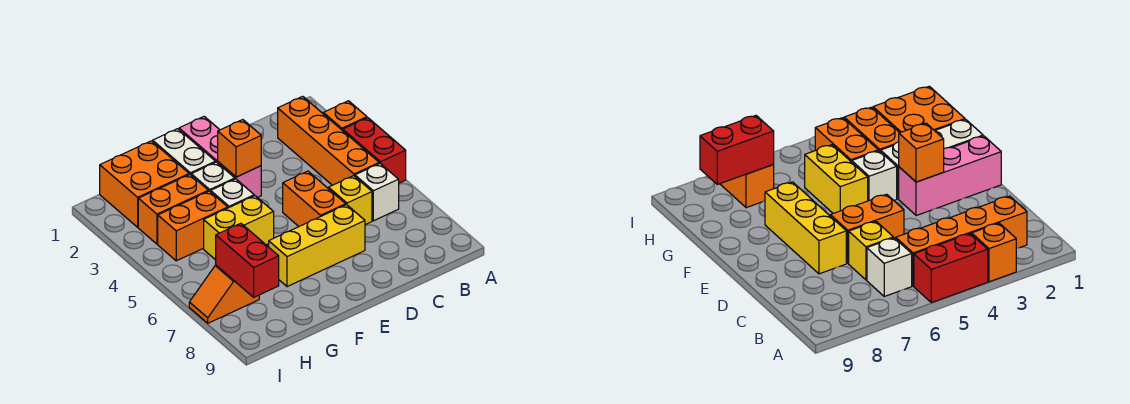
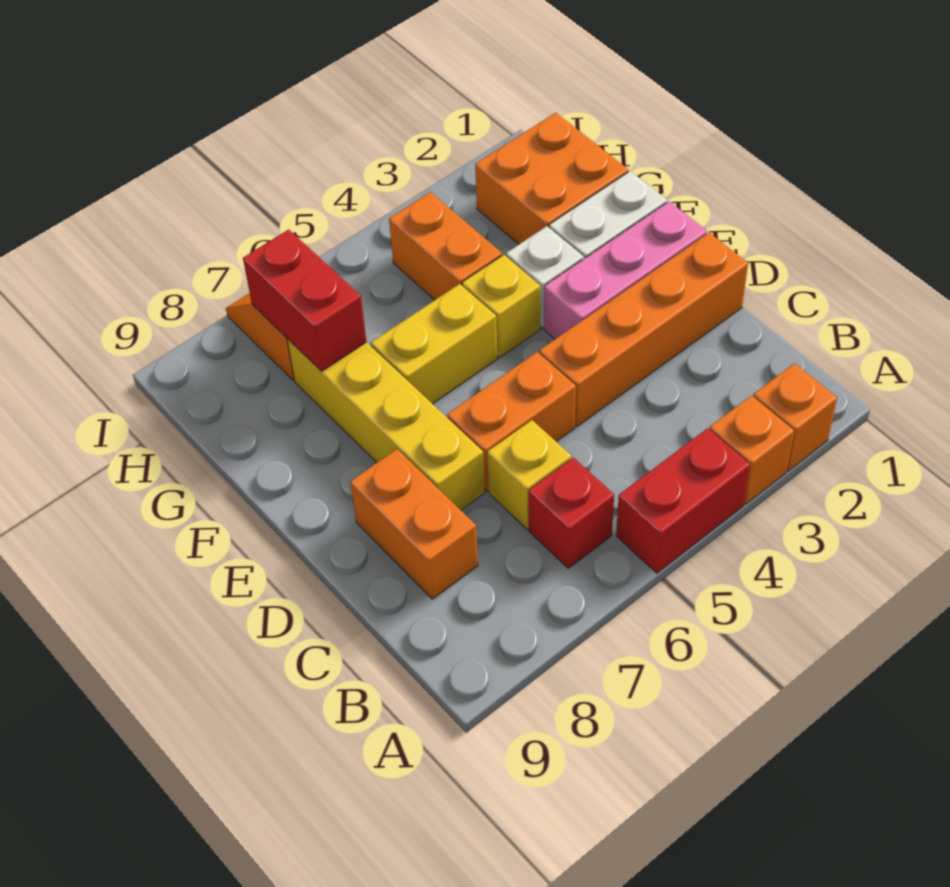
orange brick B2:B5 level 1 -> orange brick D1:D4 level 1
white brick B6 level 1 -> red brick B6 level 1
yellow brick D7:F7 level 1 -> yellow brick D7:G7 level 1
orange brick E3 level 2 -> orange brick A2 level 1
white brick F4 level 1 -> yellow brick F4 level 1
yellow brick F5:G5 level 1 -> yellow brick F5:F6 level 1
orange brick G3:H3 level 1 -> orange brick C8:D8 level 1
red brick H7:H8 level 2 -> red brick G7:H7 level 2

